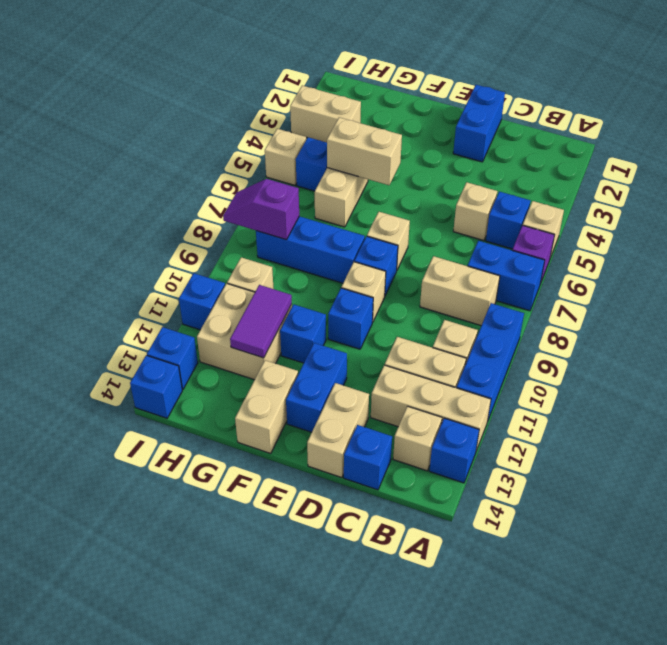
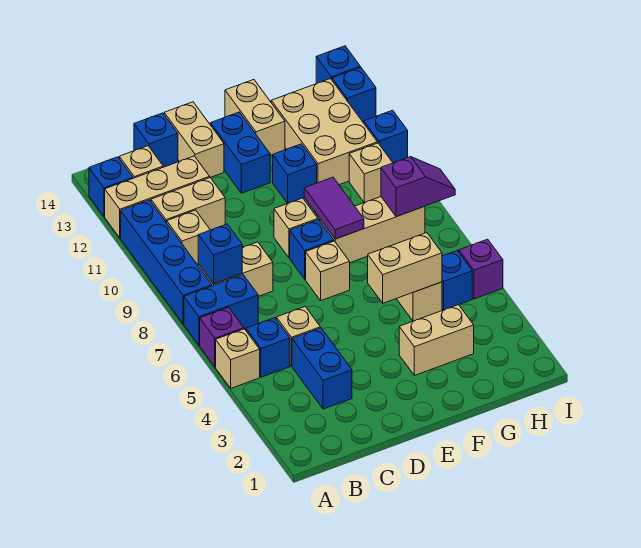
blue brick A9:A11 level 1 -> blue brick A8:A11 level 1
blue brick D1:D2 level 1 -> blue brick C3:C4 level 1
blue brick E10 level 1 -> blue brick B8 level 2
blue brick F8:H8 level 1 -> tan brick F8:H8 level 1
tan brick G11:H12 level 1 -> tan brick G11:H13 level 1
purple tile G11:G12 level 2 -> purple tile F8:F9 level 2
tan brick H3:I3 level 1 -> tan brick F3:G3 level 1
tan brick I5 level 1 -> purple brick I5 level 1

